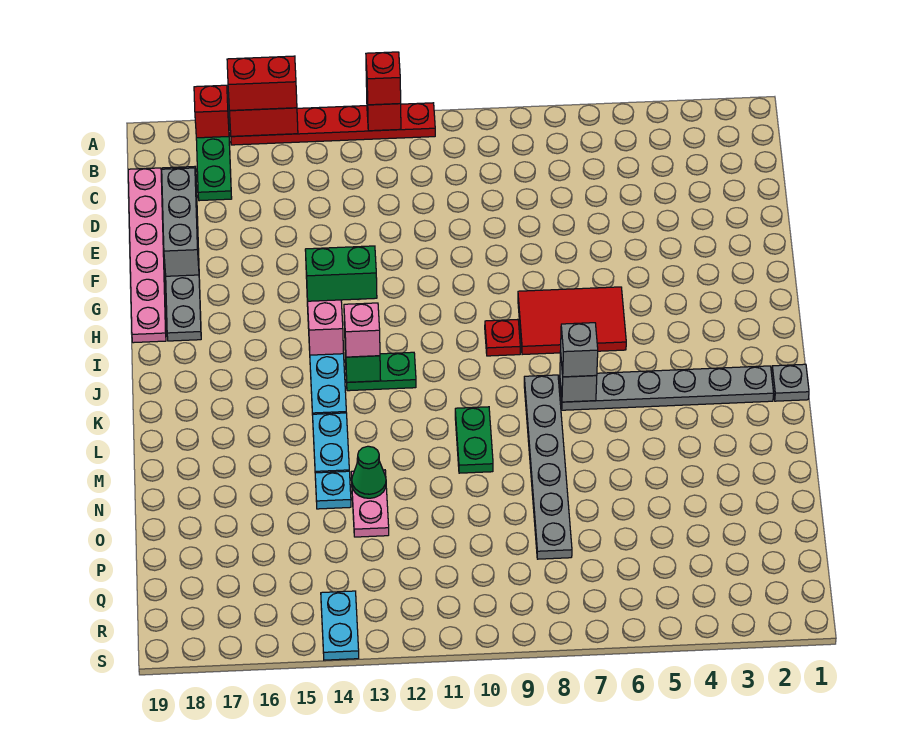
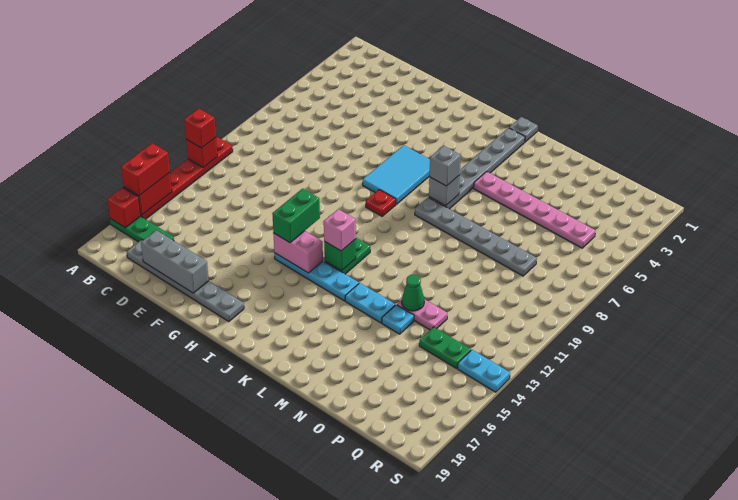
pink plate C19:H19 level 1 -> pink plate L5:Q5 level 1
red tile H6:I8 level 1 -> cyan tile H6:I8 level 1
green plate L10:M10 level 1 -> green plate P14:Q14 level 1

